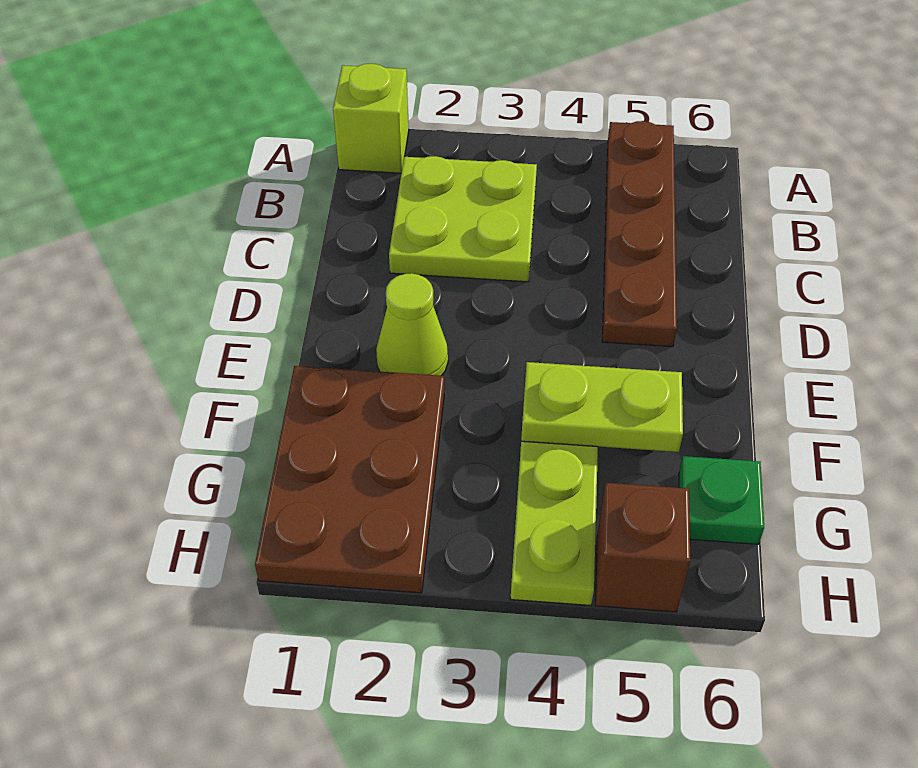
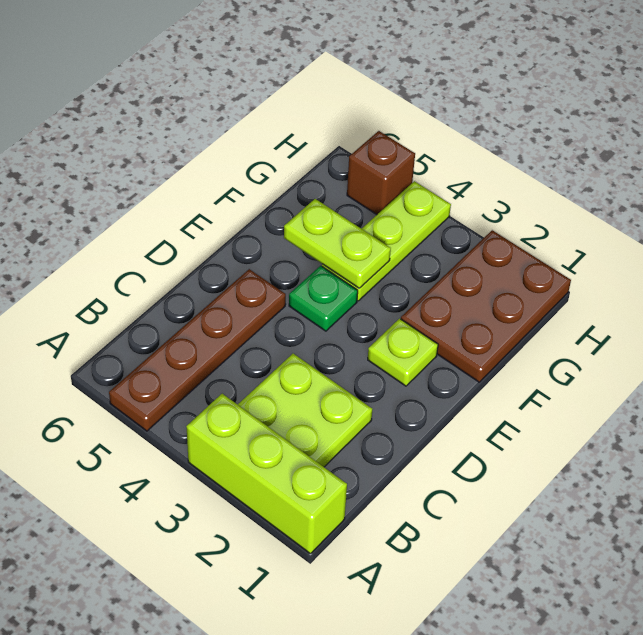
lime brick A1 level 1 -> lime brick A1:A3 level 1
lime cone E2 level 1 -> lime plate E2 level 1
green plate G6 level 1 -> green plate E4 level 1

